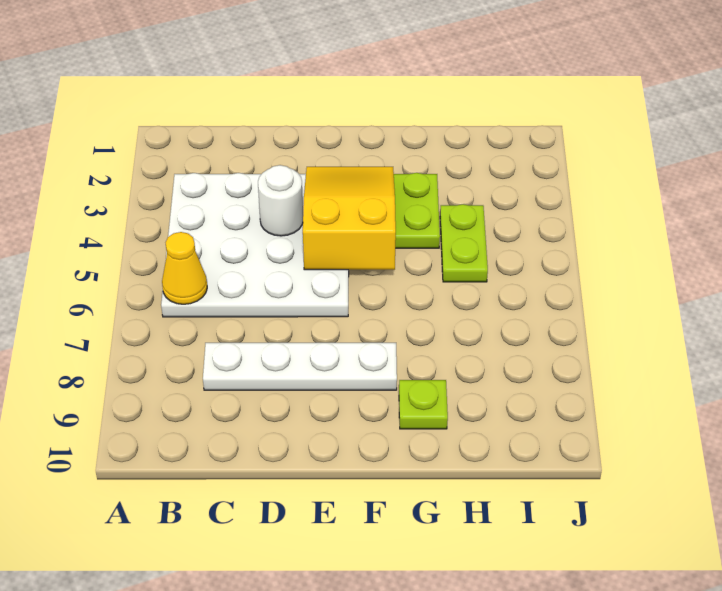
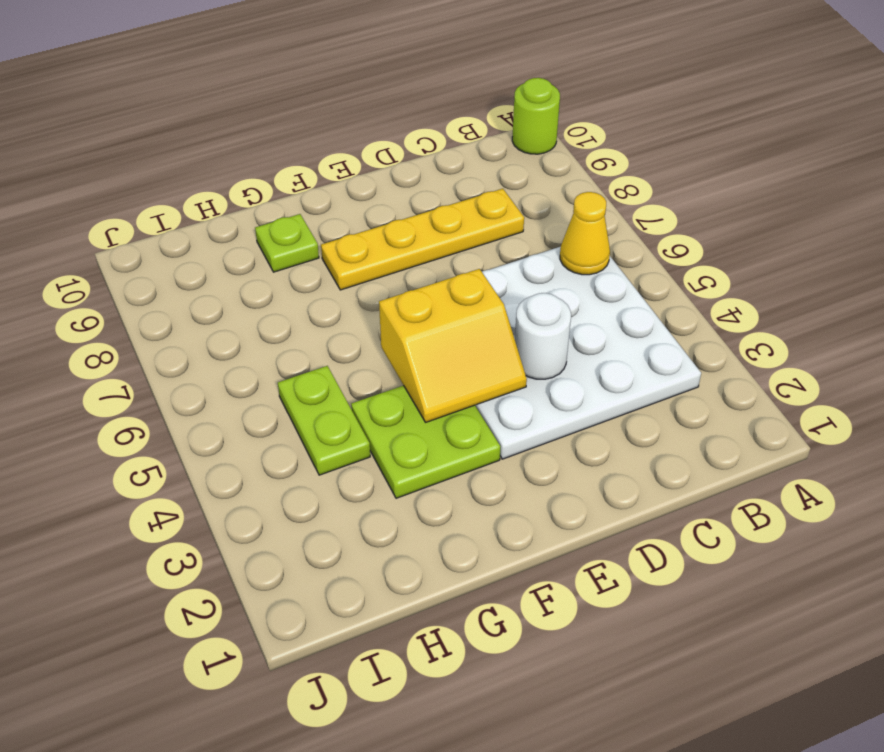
none -> lime round brick A10 level 1
white plate C8:F8 level 1 -> yellow plate C8:F8 level 1
yellow slope E3:F5 level 2 top 5 -> yellow slope E4:F5 level 2 top 5

